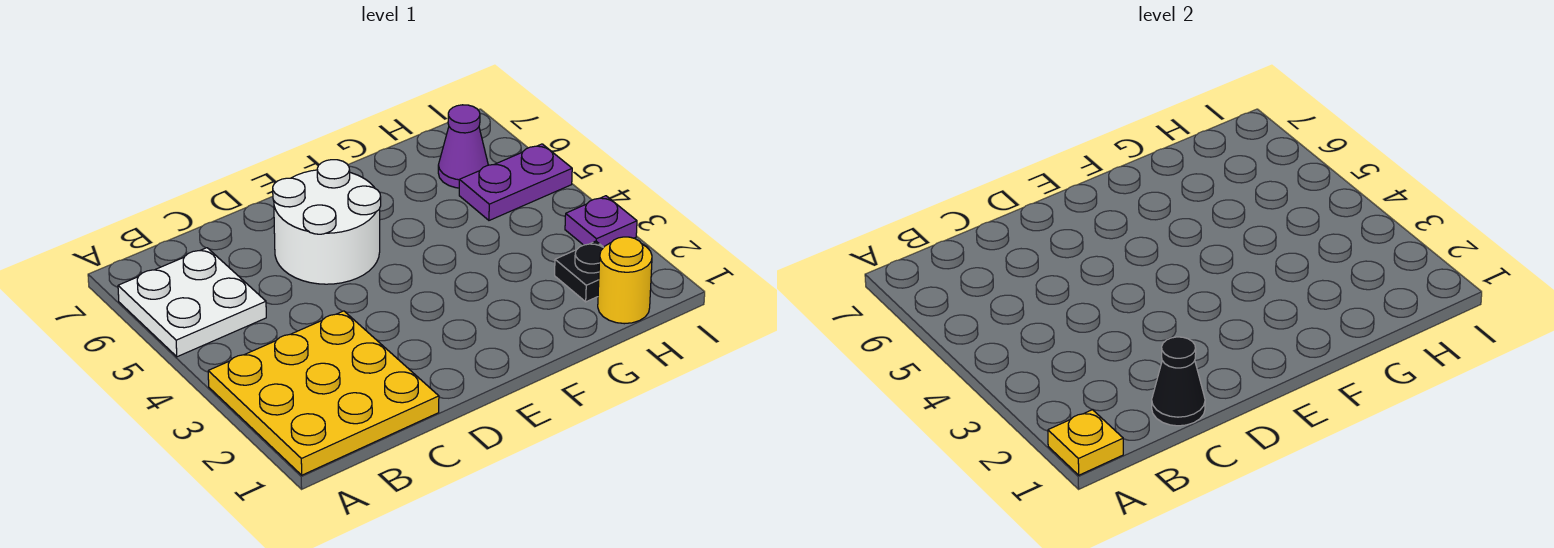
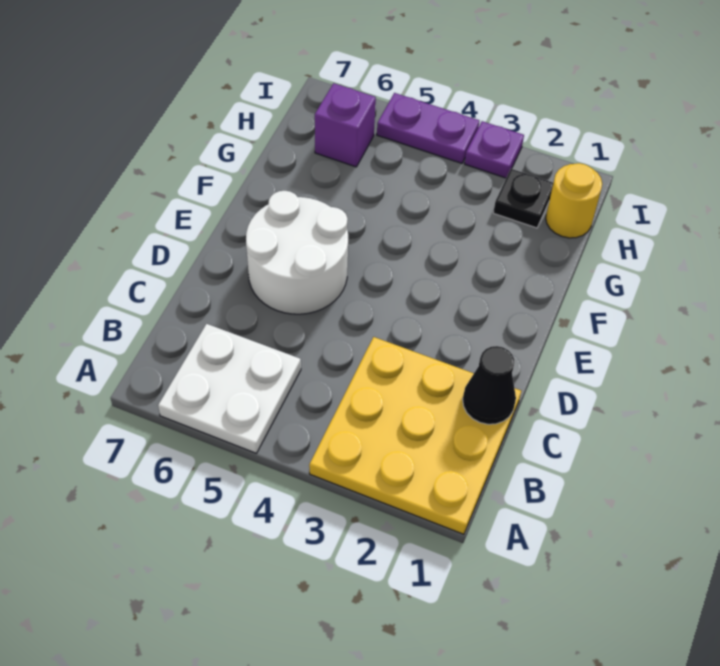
yellow plate A1 level 2 -> none
purple plate H5:I5 level 1 -> purple plate I4:I5 level 1
purple cone H6 level 1 -> purple brick H6 level 1

